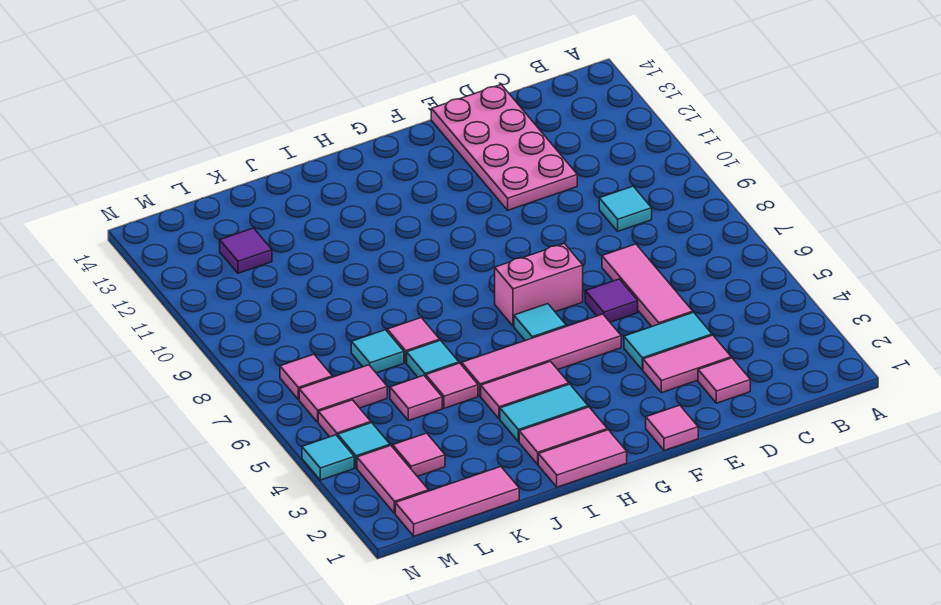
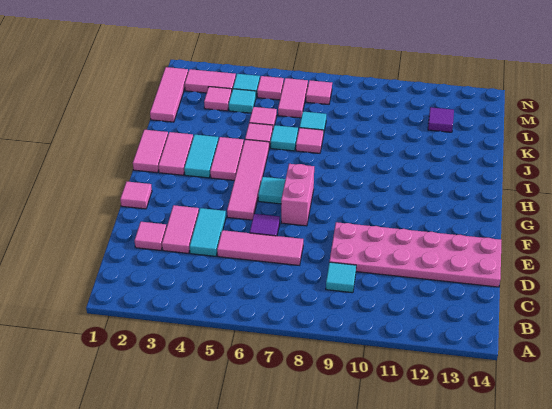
pink plate D11:E14 level 1 -> pink plate D9:E14 level 1
cyan tile N4 level 1 -> cyan tile L4 level 1

